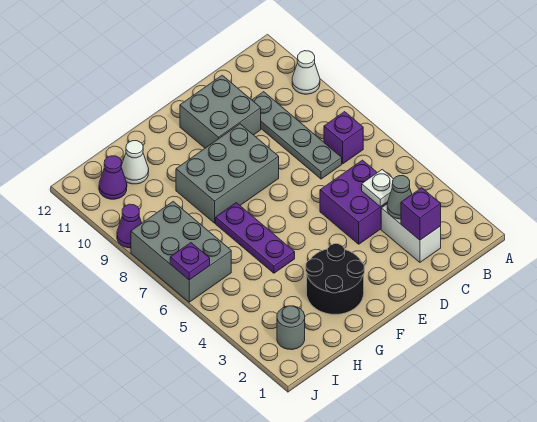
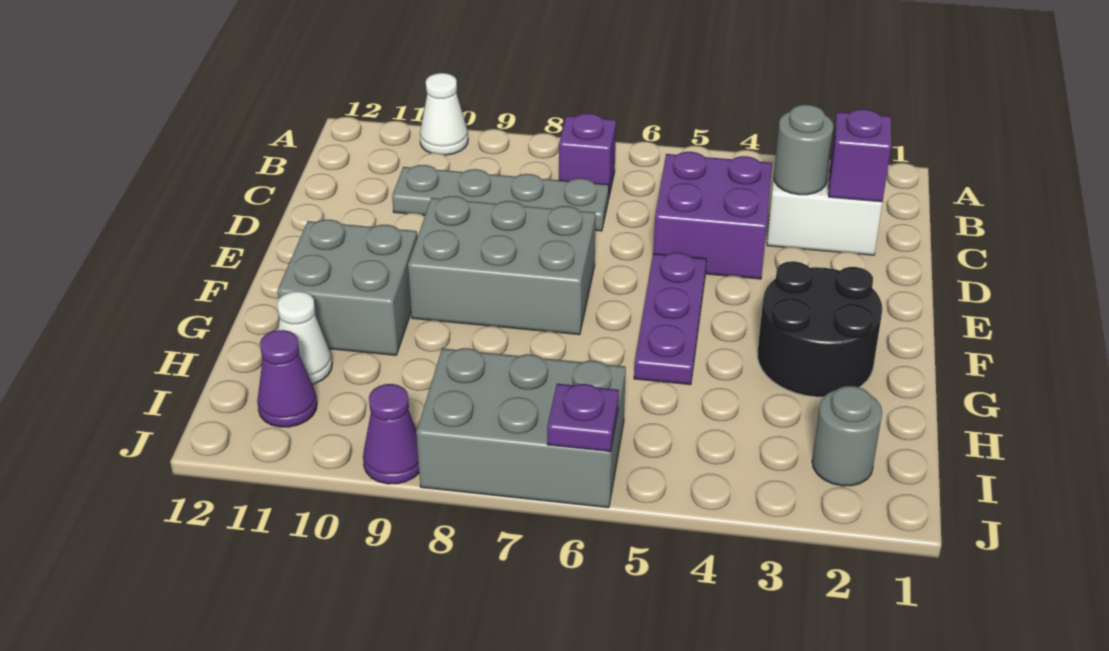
grey cone C3 level 2 -> grey round brick C3 level 2
white plate C4 level 2 -> none
grey brick D10:E11 level 1 -> grey brick F10:G11 level 1
grey brick E8:G9 level 1 -> grey brick E7:F9 level 1
purple plate G5:G7 level 1 -> purple plate E5:G5 level 1

